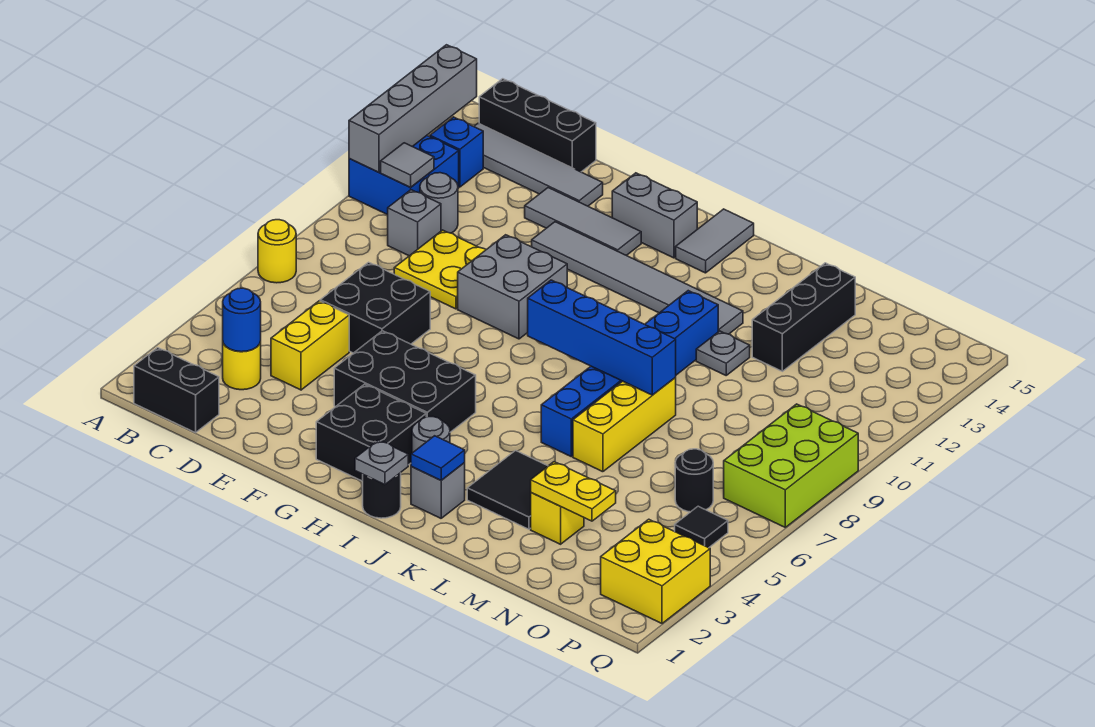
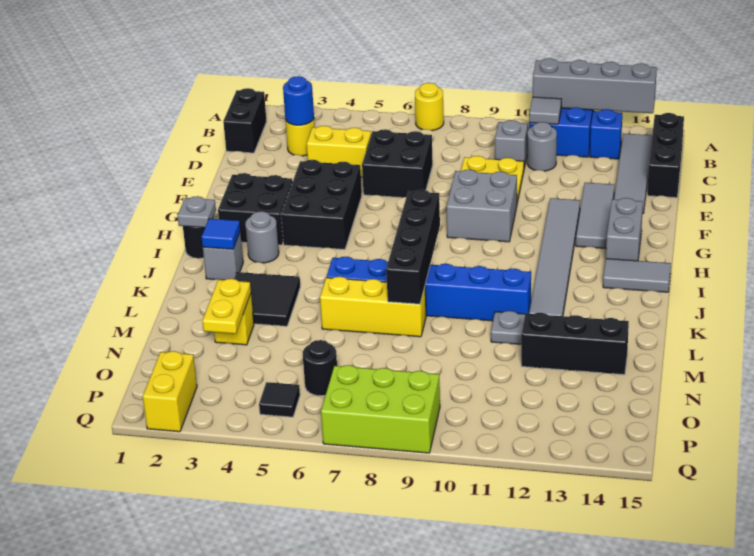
blue brick I8:L8 level 2 -> black brick I8:L8 level 2
yellow brick P2:Q3 level 1 -> yellow brick P2:Q2 level 1

